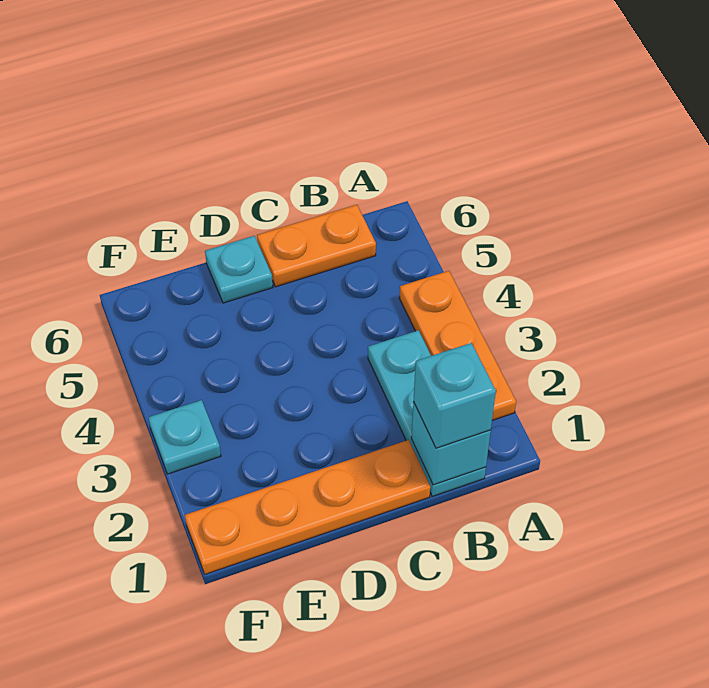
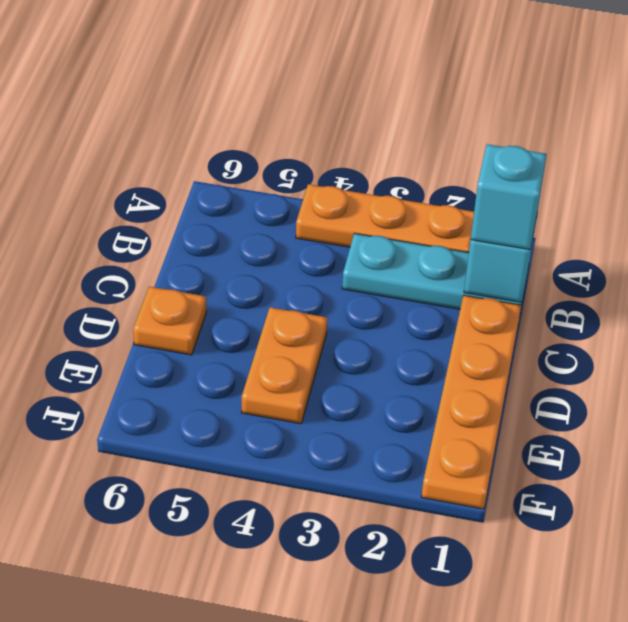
orange plate B6:C6 level 1 -> orange plate D4:E4 level 1
cyan plate D6 level 1 -> orange plate D6 level 1
cyan plate F3 level 1 -> none

